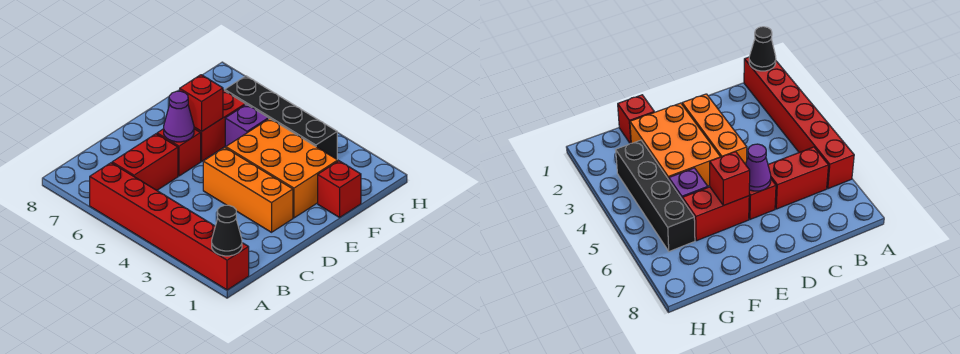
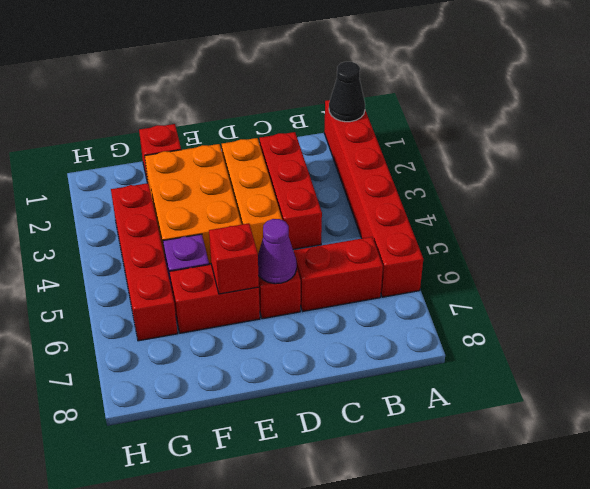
none -> red brick C2:C4 level 1
black brick G3:G6 level 1 -> red brick G3:G6 level 1

